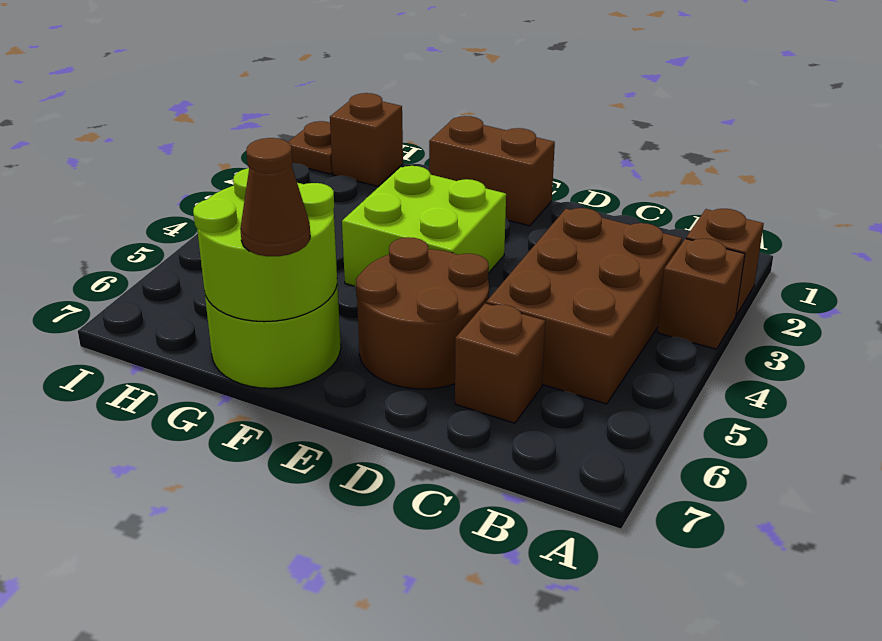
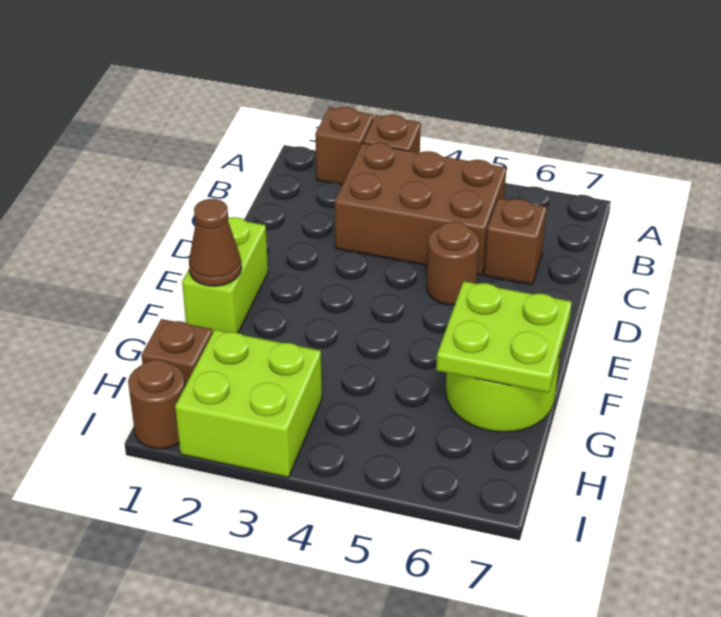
brown round brick D5:E6 level 1 -> brown round brick D5 level 1
brown brick E1:F1 level 1 -> lime brick E1:F1 level 1
lime brick E3:F4 level 1 -> lime brick H2:I3 level 1
lime round brick F6:G7 level 2 -> lime plate F6:G7 level 2
brown cone F7 level 3 -> brown cone F1 level 2
brown plate I1 level 1 -> brown round brick I1 level 1

